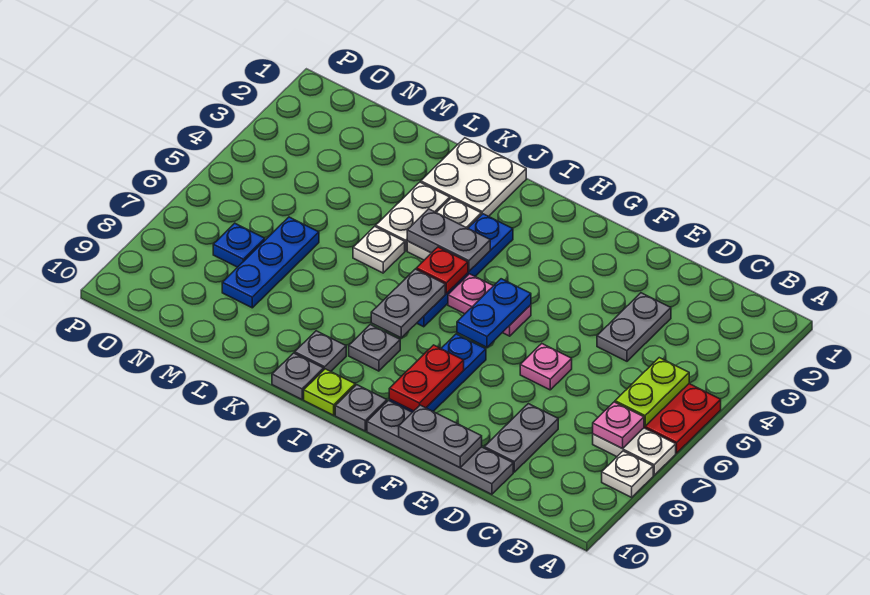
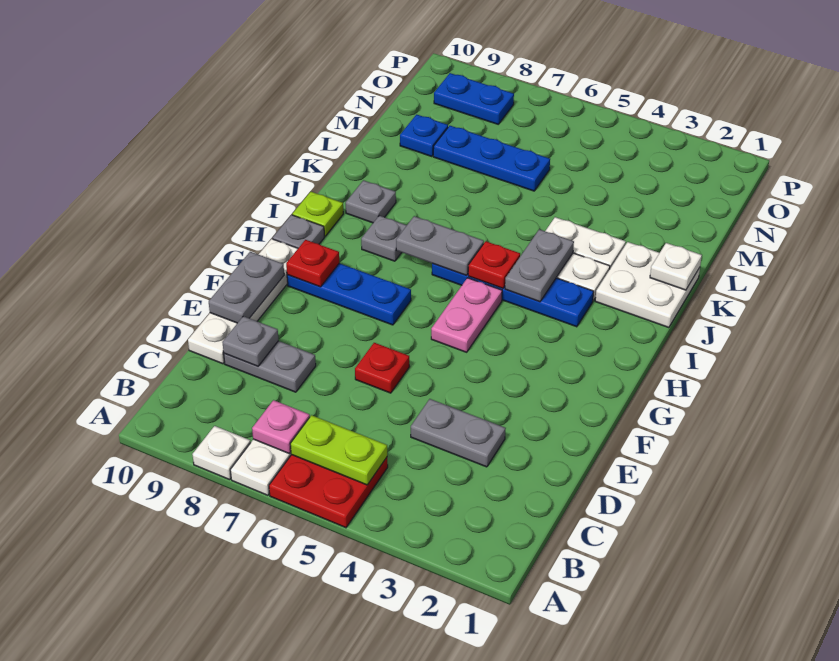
grey plate D10:G10 level 1 -> white plate D10:G10 level 1
pink plate E6 level 1 -> red plate E6 level 1
blue plate G5:G6 level 2 -> blue plate O8:O9 level 1
red plate G8:G9 level 2 -> red plate G9 level 2
grey plate J10 level 1 -> grey plate D9 level 2
white plate K5 level 1 -> white plate K1 level 2
blue plate N7 level 1 -> blue plate M9 level 1

